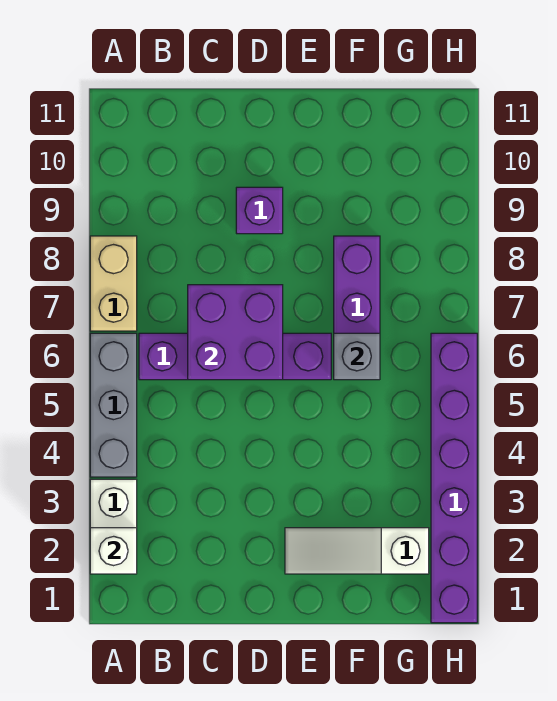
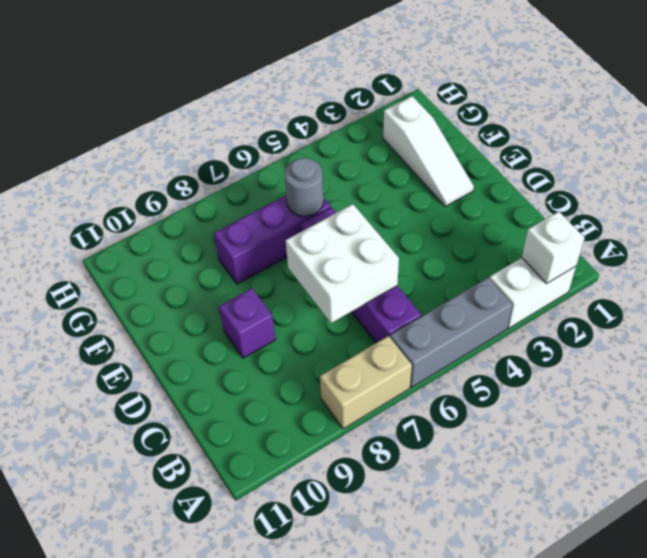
purple brick C6:D7 level 2 -> white brick C6:D7 level 2
grey brick F6 level 2 -> grey round brick F6 level 2
purple brick H1:H6 level 1 -> none

